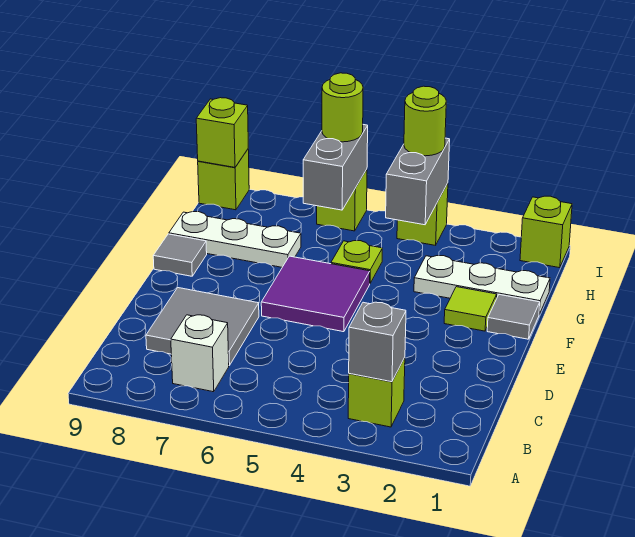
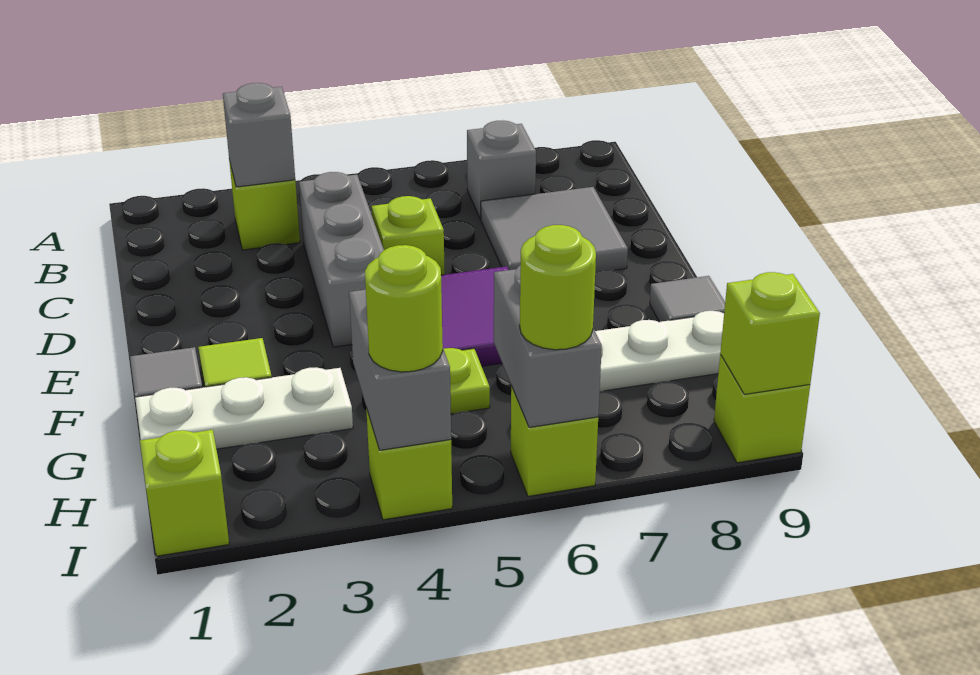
white brick B7 level 1 -> grey brick B7 level 1
none -> grey brick C4:E4 level 1
none -> lime brick D5 level 1

